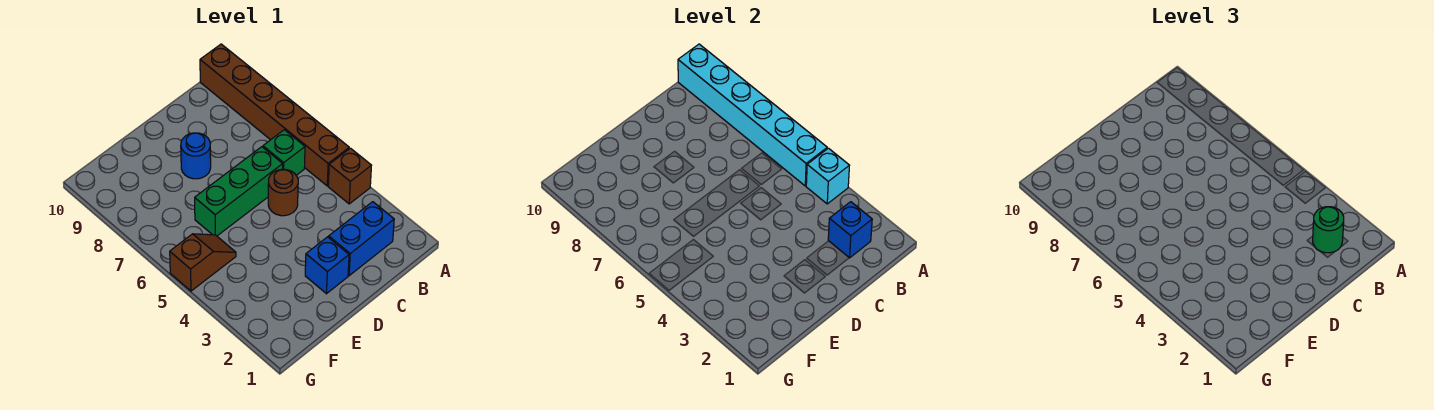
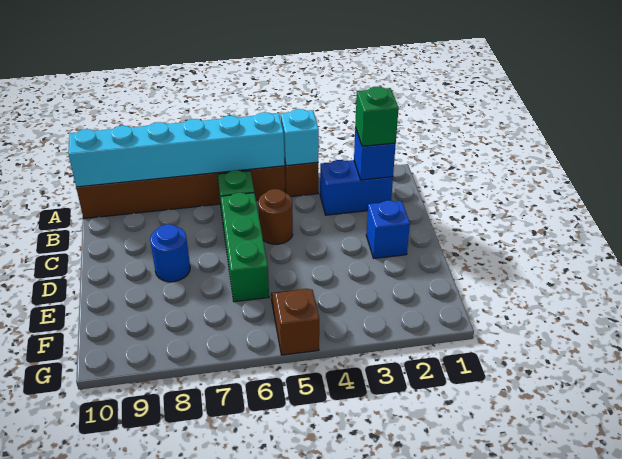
blue brick B2:C2 level 1 -> blue brick B2:B3 level 1
green round brick B2 level 3 -> green brick B2 level 3

